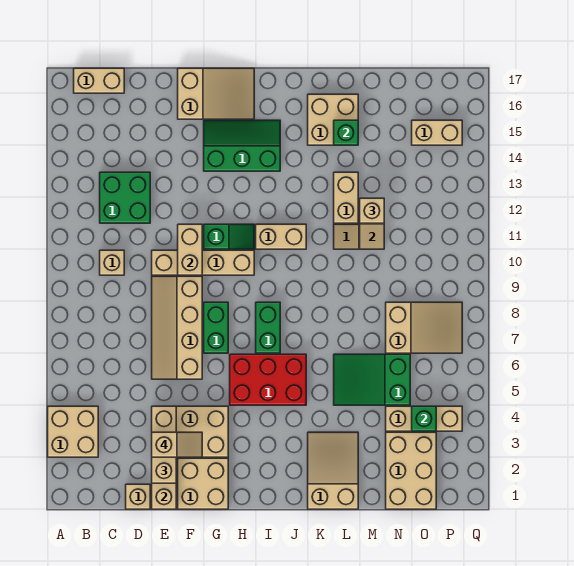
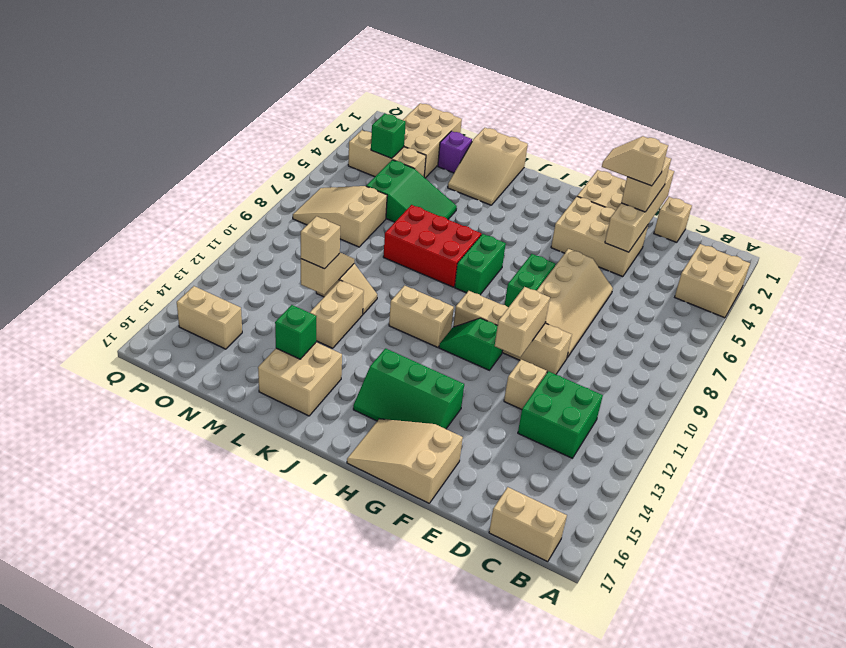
tan brick C10 level 1 -> tan brick E12 level 1
red brick H5:J6 level 1 -> red brick J7:L8 level 1
none -> purple brick M2 level 1

